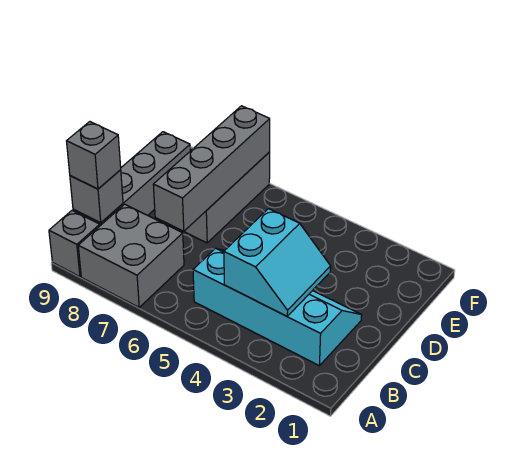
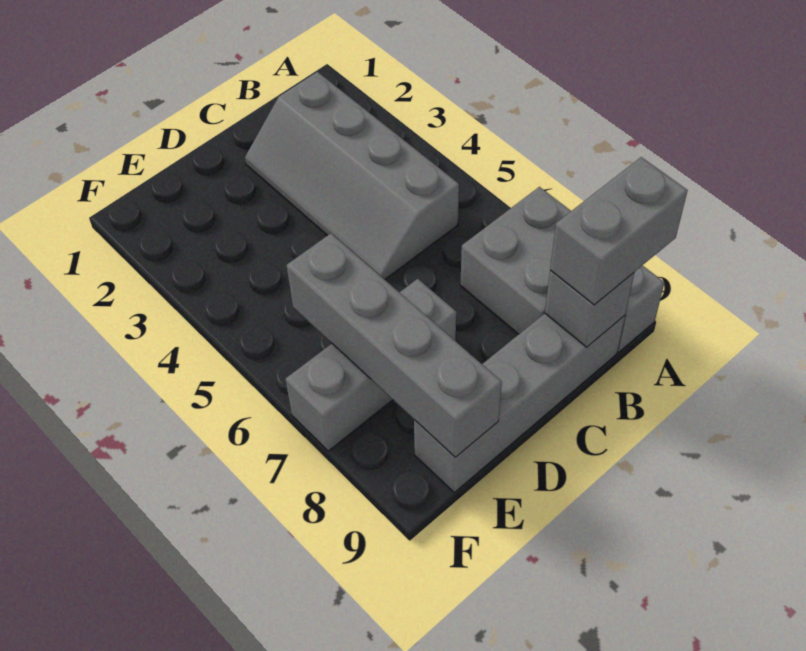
cyan slope B2:C5 level 1 top B -> grey slope B2:C5 level 1 top B
cyan slope B3:C4 level 2 top 4 -> none
grey brick B9 level 3 -> grey brick A9:B9 level 3
grey brick C7:F7 level 2 -> grey brick E6:E9 level 2

